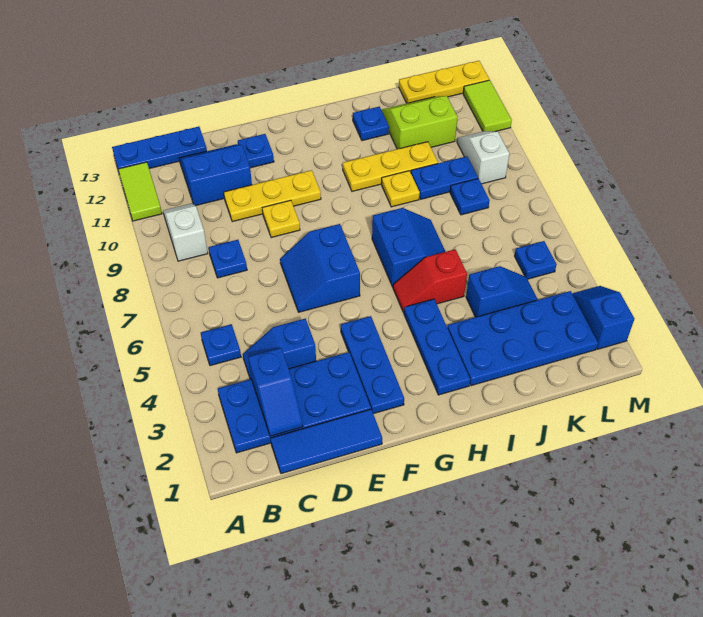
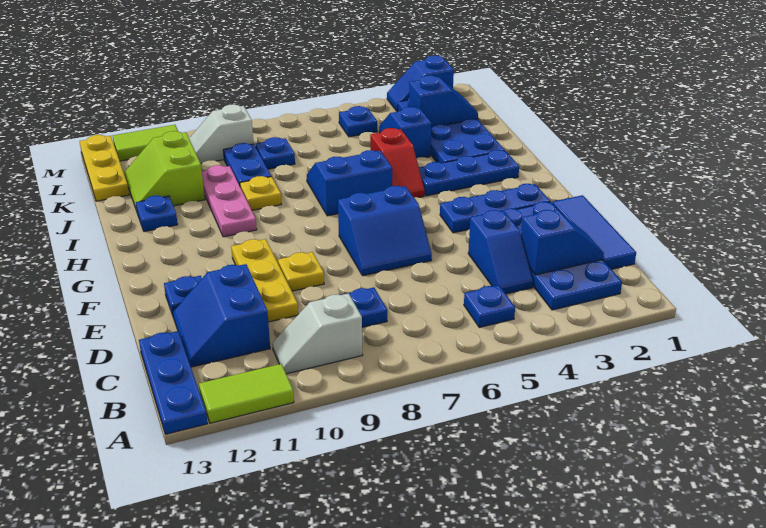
yellow plate H10:J10 level 1 -> pink plate H10:J10 level 1
none -> blue slope K2:K3 level 2 top 3

